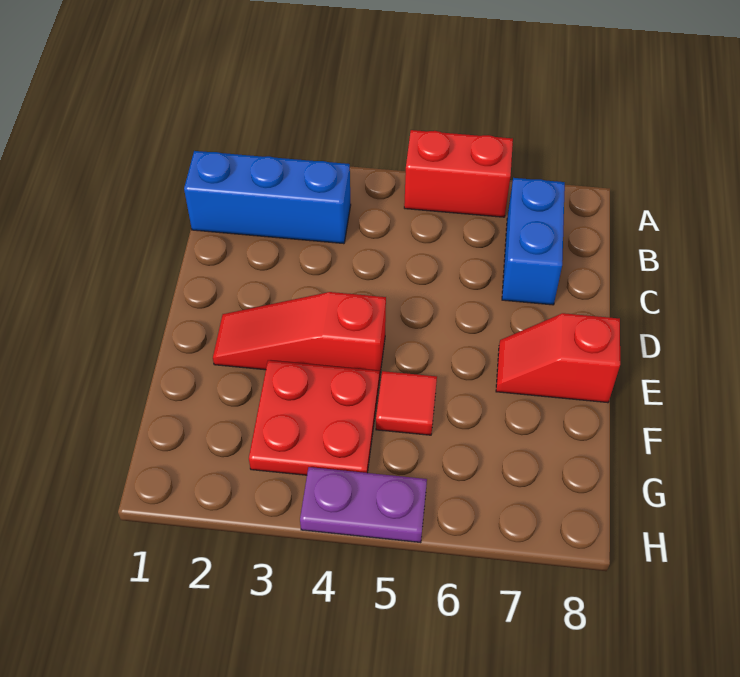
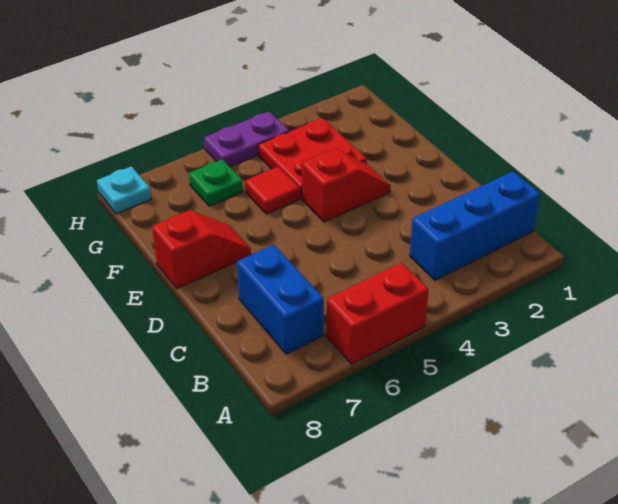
red slope E2:E4 level 1 top 4 -> red slope E3:E4 level 1 top 4
none -> green plate G6 level 1
none -> cyan plate H8 level 1

